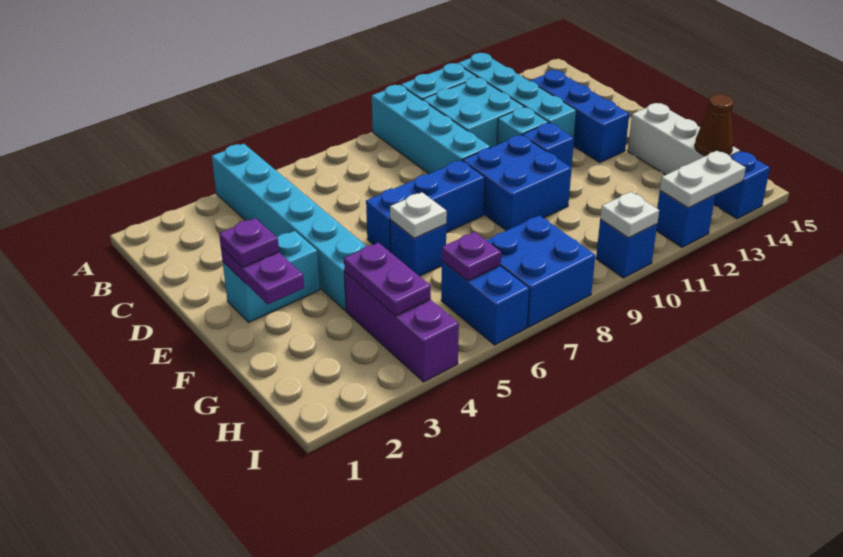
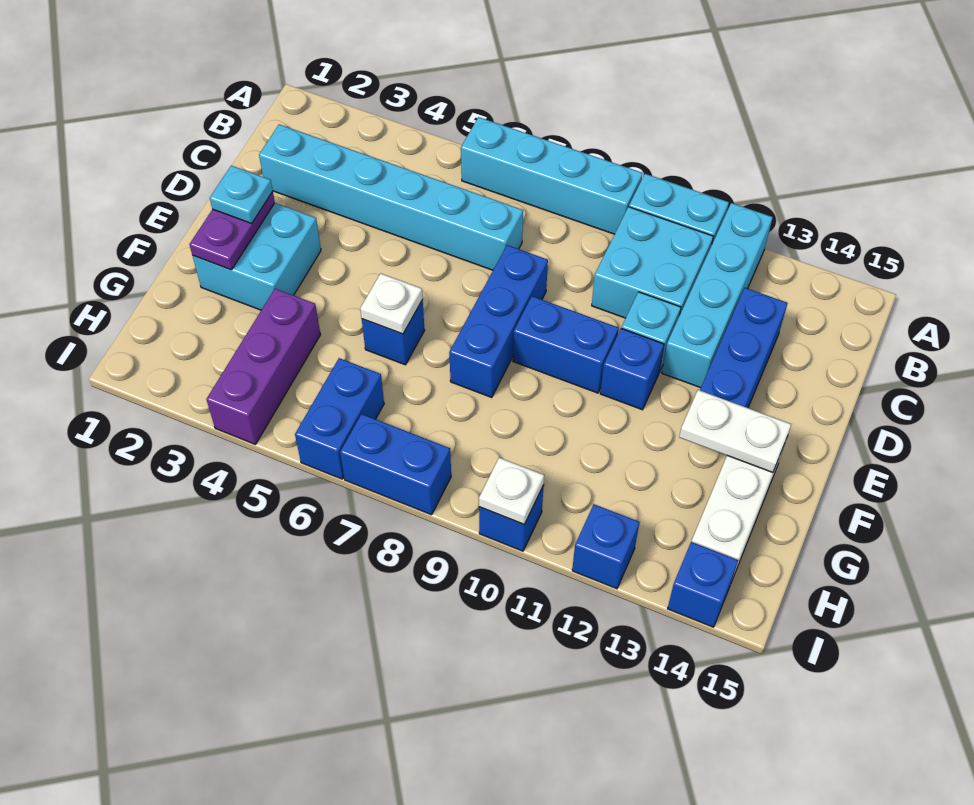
cyan brick A4:F4 level 1 -> cyan brick C2:C7 level 1
cyan brick A9:D9 level 1 -> cyan brick A6:A9 level 1
cyan brick E2:E3 level 1 -> cyan brick E2:F3 level 1
purple plate E2 level 3 -> cyan plate E2 level 3
blue brick E6:E8 level 1 -> blue brick D8:F8 level 1
blue brick E9:F10 level 1 -> blue brick E9:E10 level 1
purple plate G4:H4 level 2 -> none
purple plate H6 level 2 -> none
blue brick H7:I8 level 1 -> blue brick I7:I8 level 1
brown cone H14 level 2 -> none
white plate I12:I13 level 2 -> white plate F13:F14 level 2

